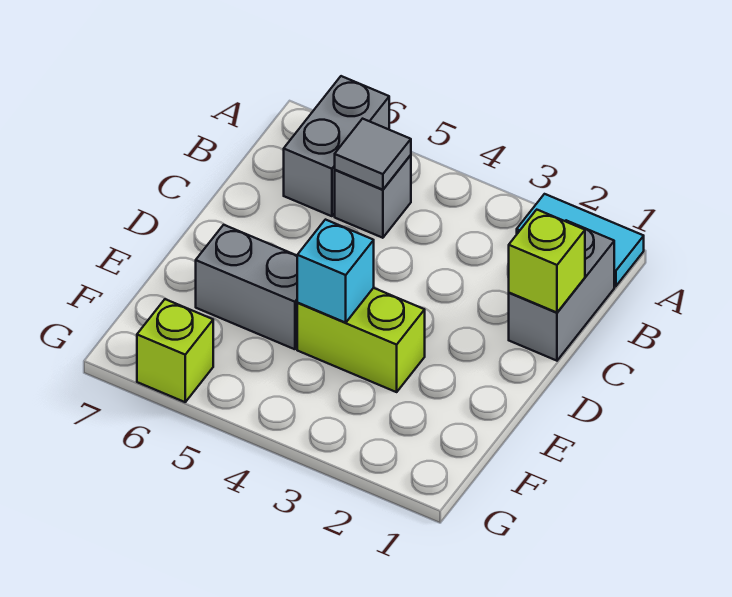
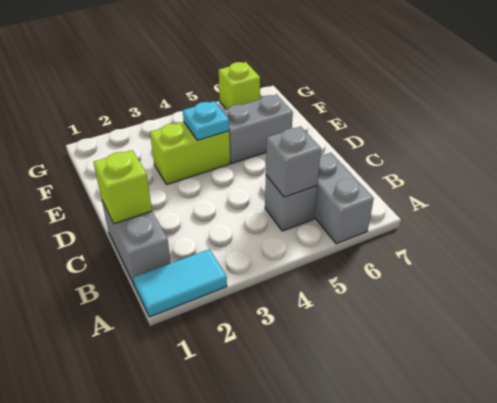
grey tile B5 level 2 -> grey brick B5 level 2
cyan brick E4 level 2 -> cyan plate E4 level 2

